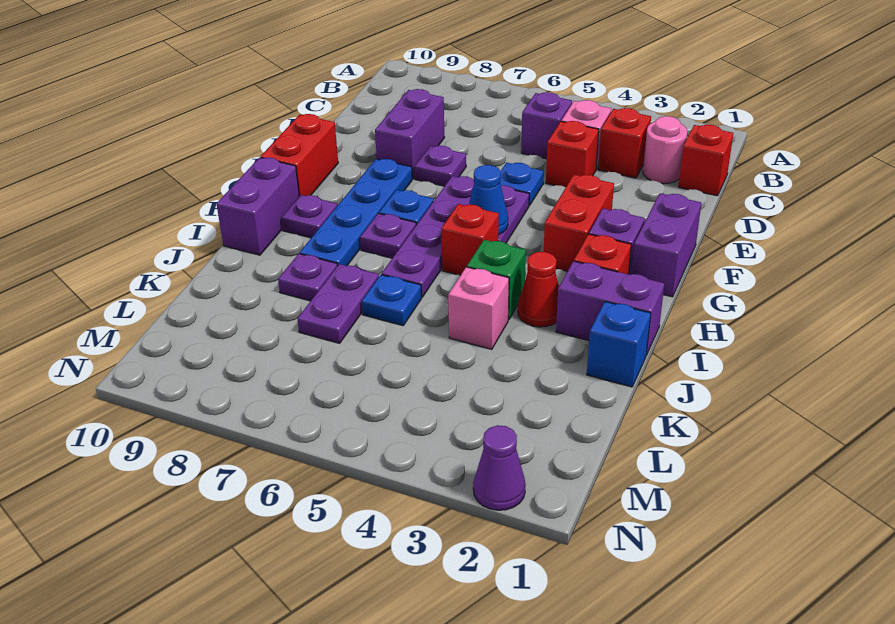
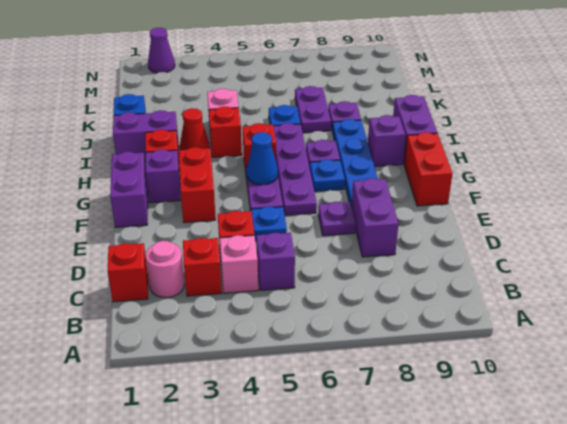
purple plate H9 level 1 -> purple brick H9 level 1
green brick I4 level 1 -> red brick I4 level 1

